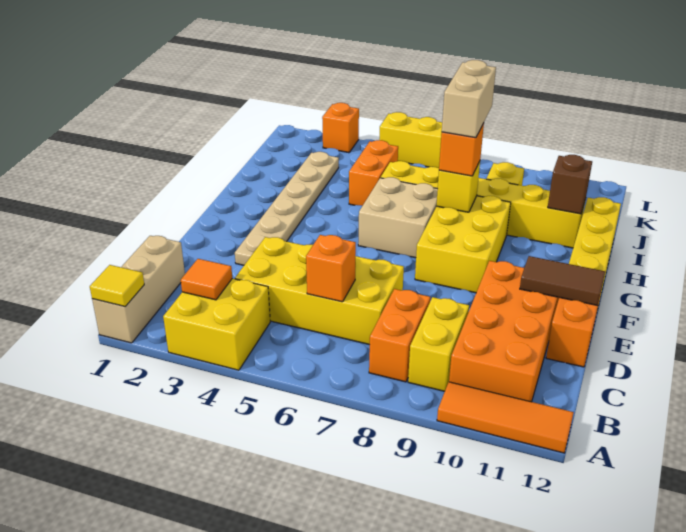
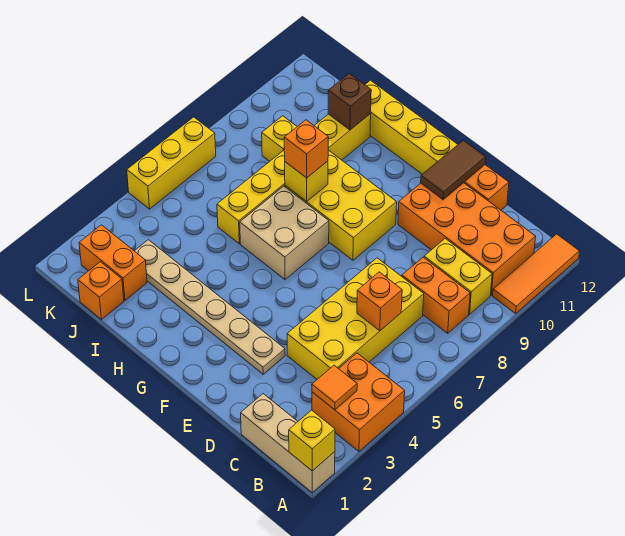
yellow tile A1 level 2 -> yellow brick A1 level 2
yellow brick A3:B4 level 1 -> orange brick A3:B4 level 1
tan brick H8:I8 level 4 -> none
orange brick I5:J5 level 1 -> orange brick J2:K2 level 1
orange brick L3 level 1 -> orange brick J1 level 1

